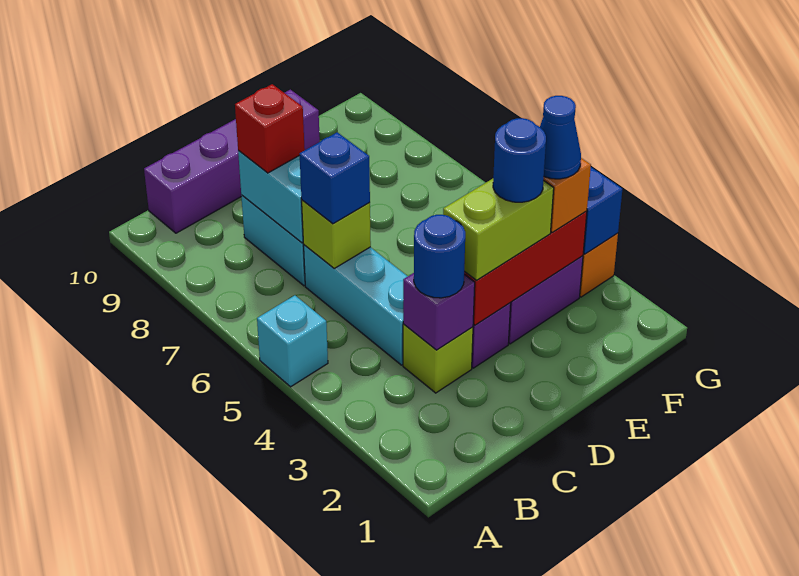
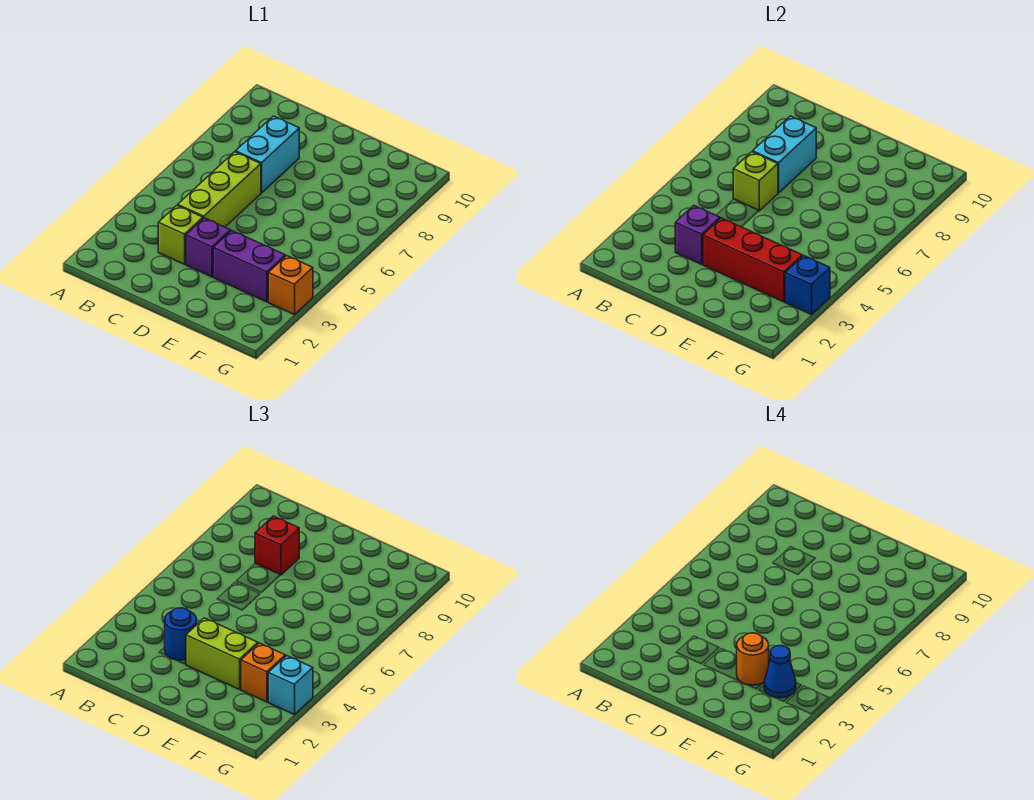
cyan brick A5 level 1 -> cyan brick G3 level 3
purple brick B10:E10 level 1 -> none
cyan brick C4:C6 level 1 -> lime brick C4:C6 level 1
blue brick C6 level 3 -> none
blue round brick E3 level 4 -> orange round brick E3 level 4

